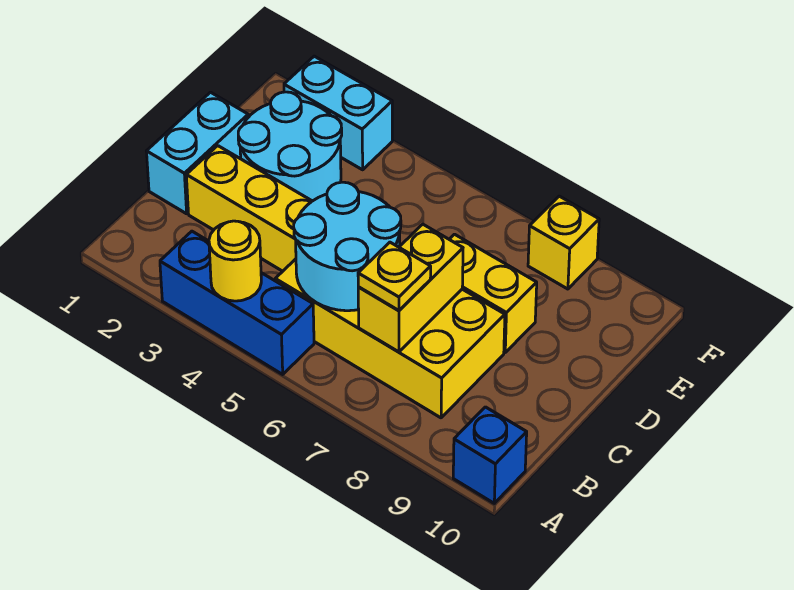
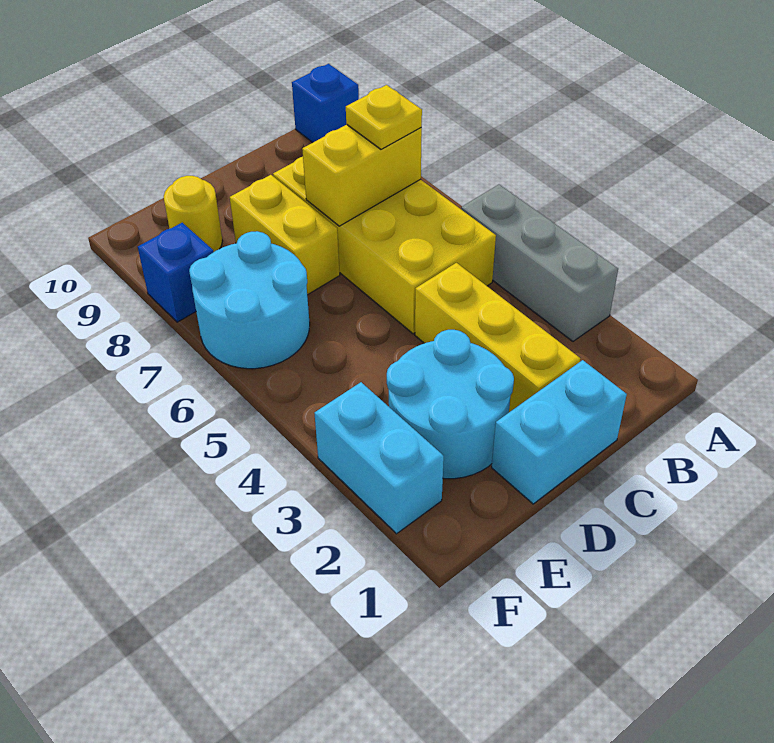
blue brick A3:A5 level 1 -> grey brick A3:A5 level 1
yellow round brick A4 level 2 -> yellow round brick E9 level 1
cyan round brick B5:C6 level 2 -> cyan round brick E6:F7 level 1
yellow brick F8 level 1 -> blue brick F8 level 1

